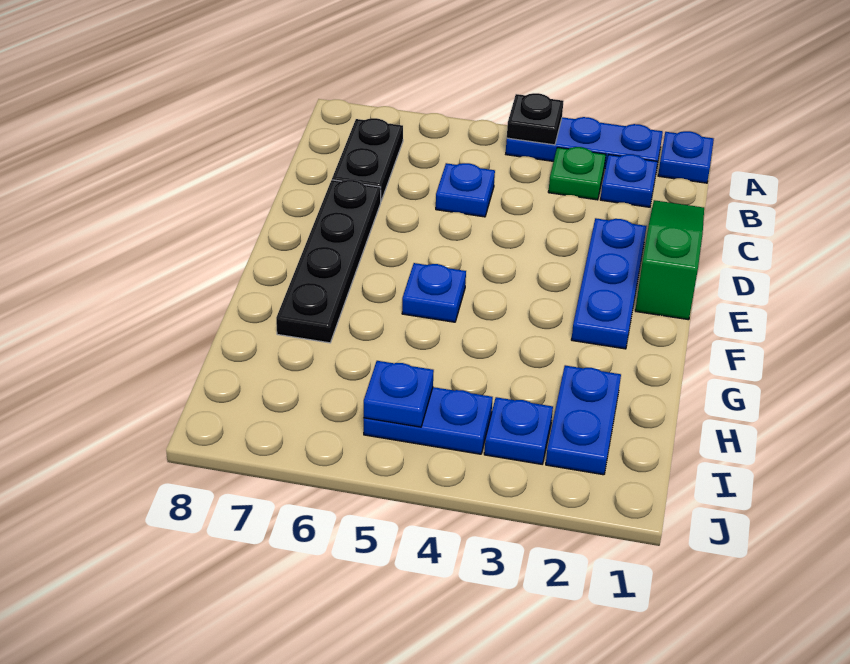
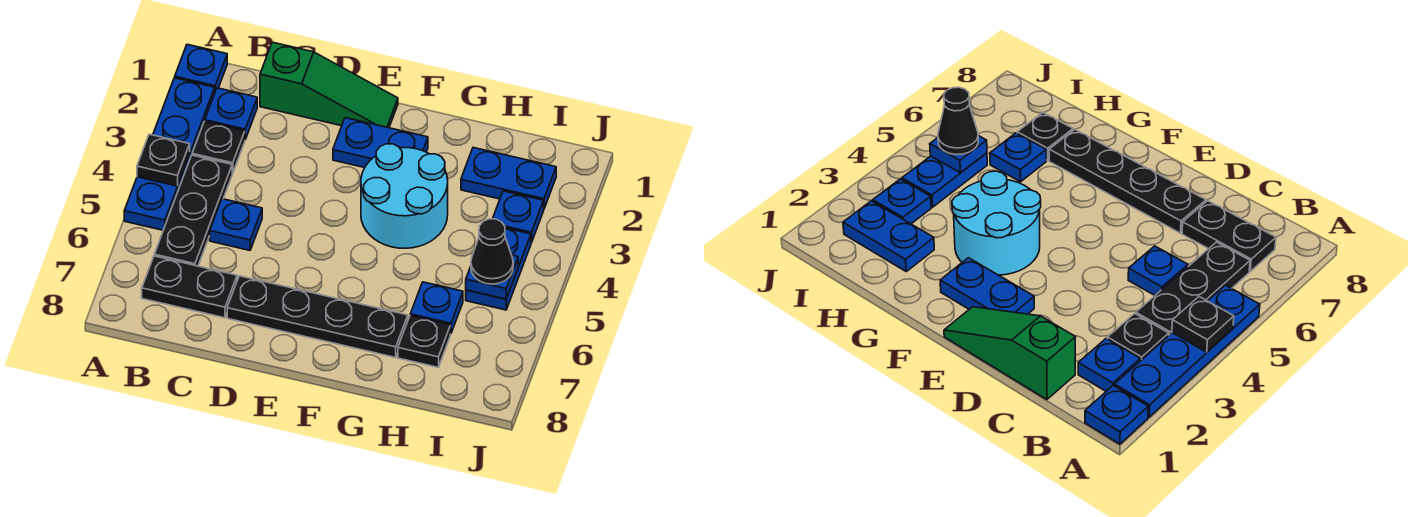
blue plate A2:A4 level 1 -> blue plate A2:A5 level 1
green plate B3 level 1 -> black plate B3 level 1
none -> black plate B4:B6 level 1
green slope C1:E1 level 1 top E -> green slope C1:E1 level 1 top C
blue plate D2:F2 level 1 -> blue plate E2:F2 level 1
none -> cyan round brick F3:G4 level 1
blue plate F5 level 1 -> blue plate H6 level 1
none -> black plate H7 level 1
none -> black cone I5 level 3

